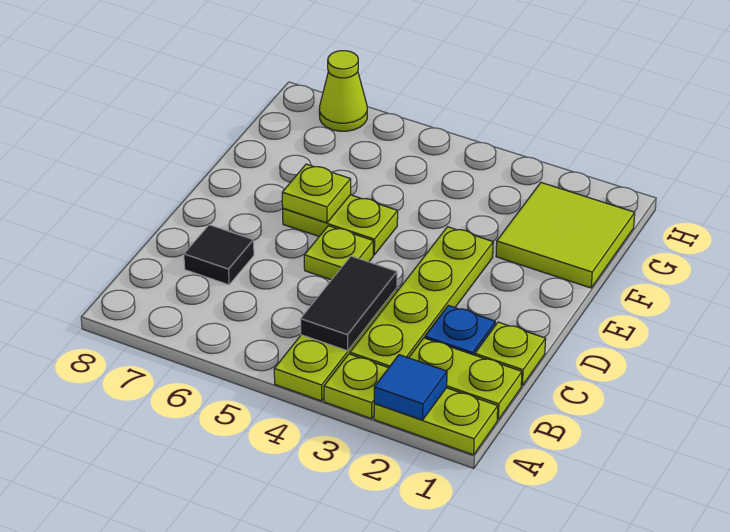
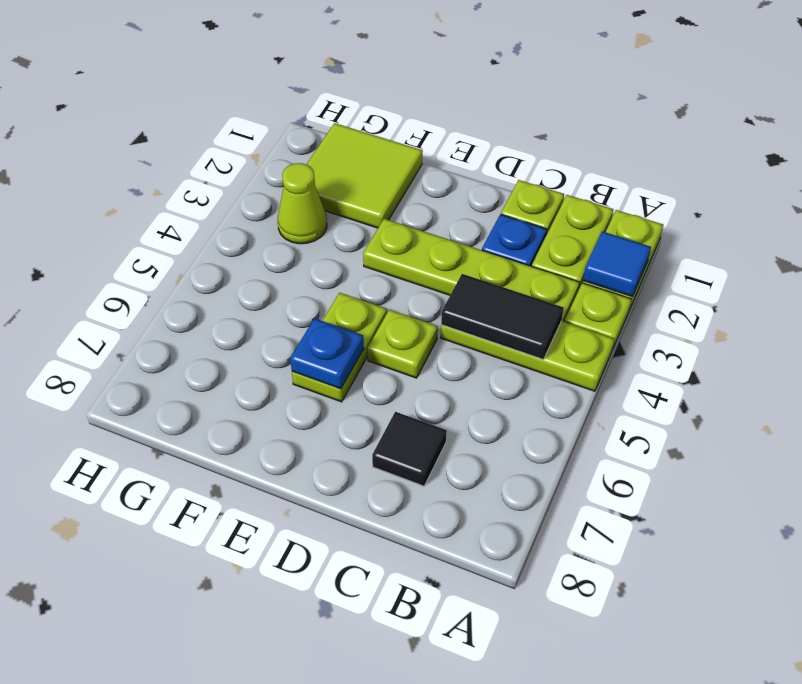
lime plate E6 level 2 -> blue plate E6 level 2
lime cone H7 level 1 -> lime cone G3 level 1

